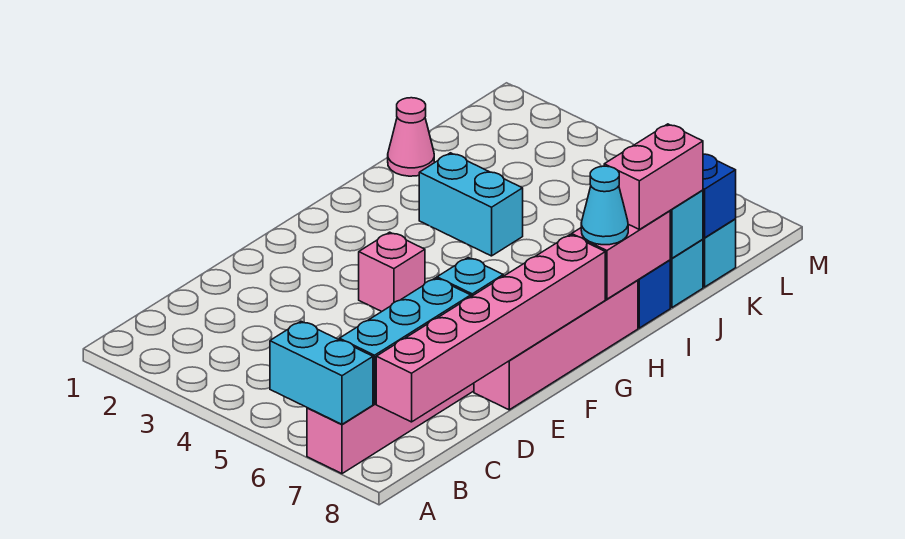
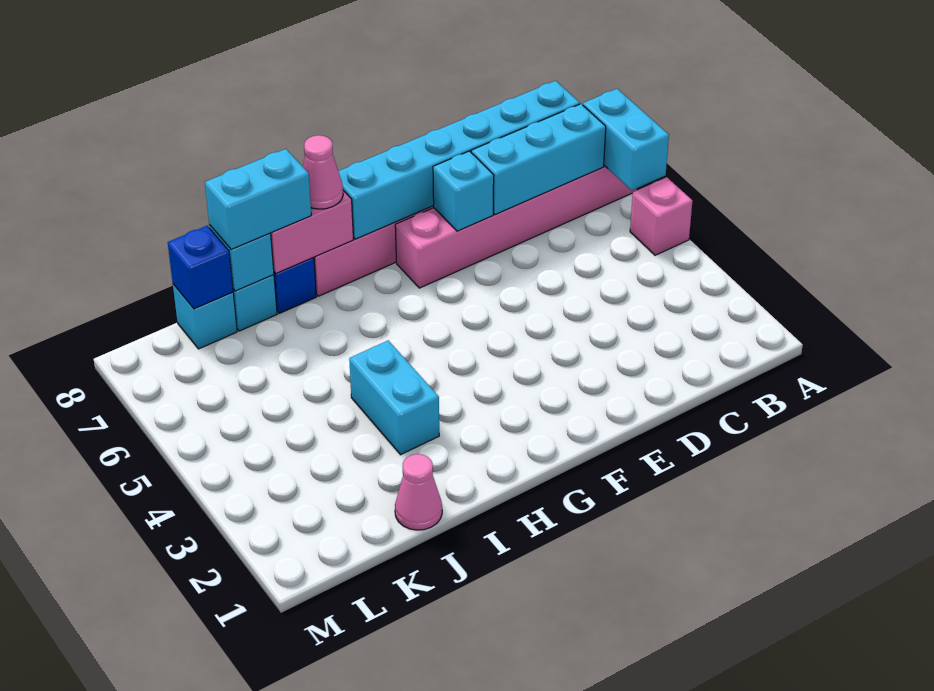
pink brick B8:G8 level 2 -> cyan brick B8:G8 level 2
pink brick F4 level 1 -> pink brick A5 level 1
cyan cone H8 level 3 -> pink cone H8 level 3
pink brick I8:J8 level 3 -> cyan brick I8:J8 level 3

